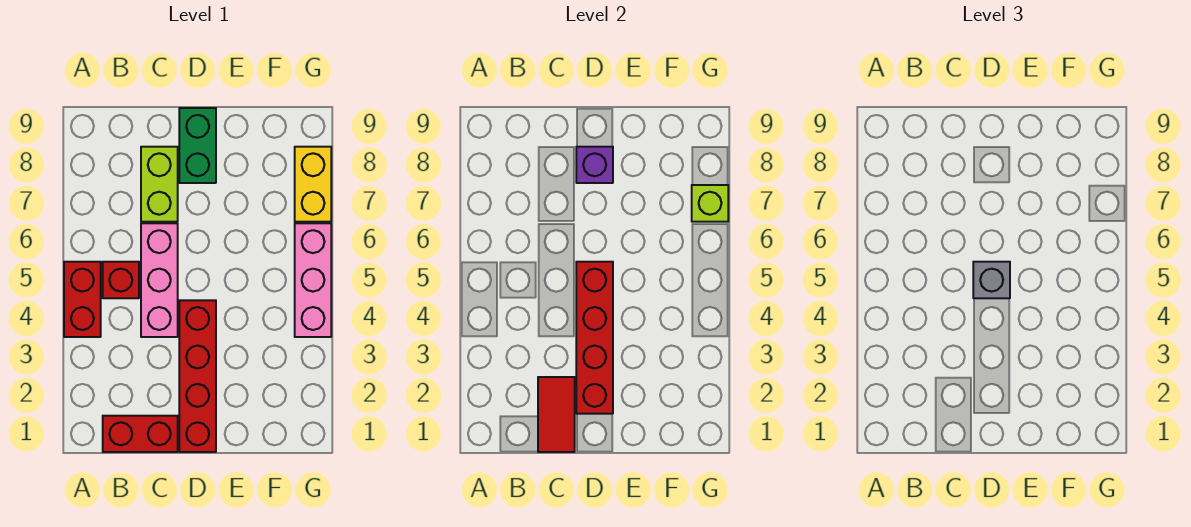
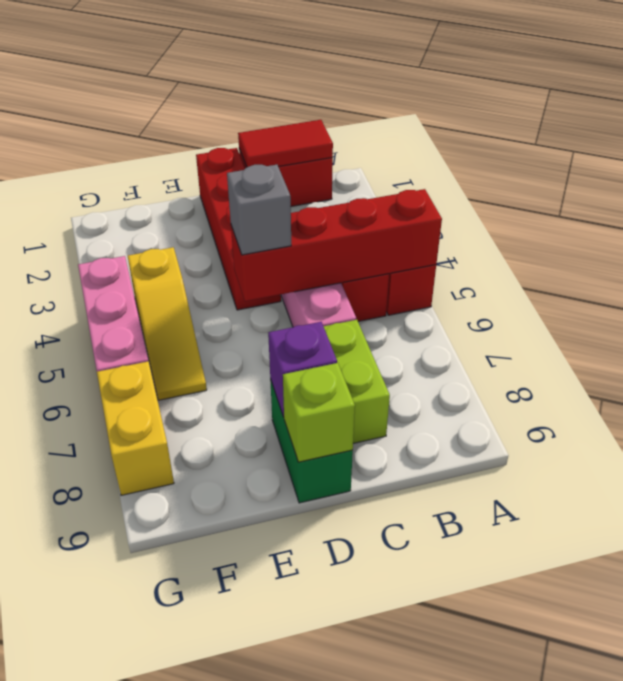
red tile C1:C2 level 2 -> red tile B1:C1 level 2
red brick D2:D5 level 2 -> red brick A5:D5 level 2
none -> yellow slope F4:F6 level 1 top 4
lime brick G7 level 2 -> lime brick D9 level 2

